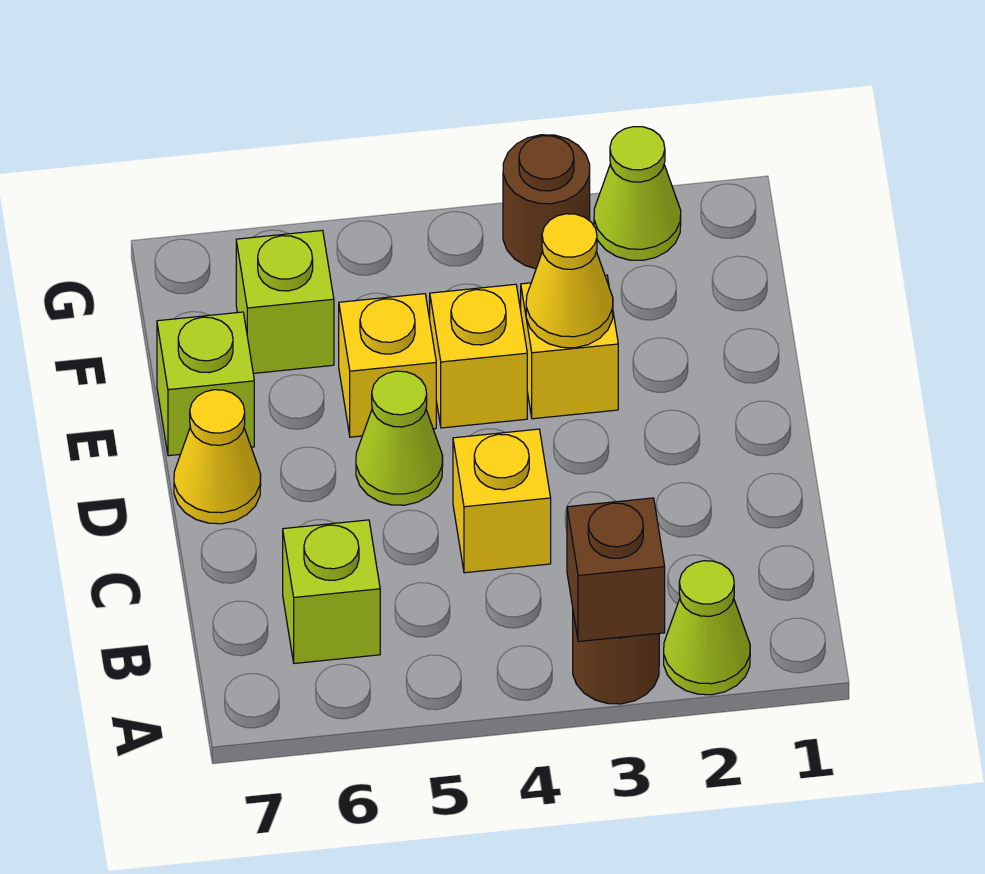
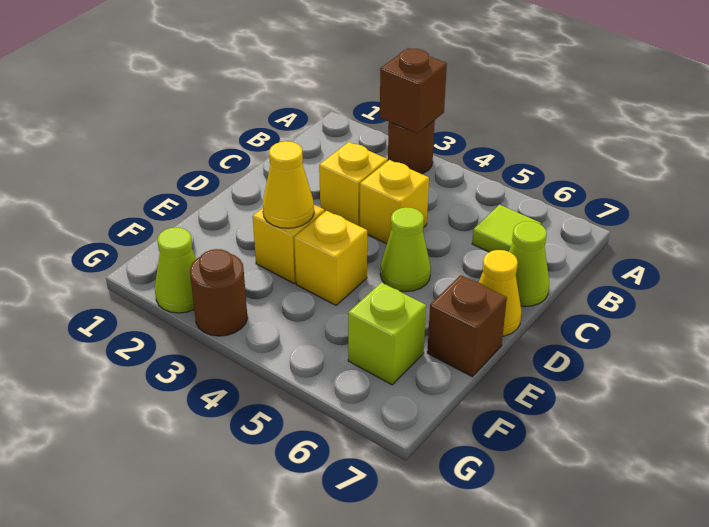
lime cone A2 level 1 -> lime cone C7 level 1
lime brick B6 level 1 -> lime tile B6 level 1
yellow brick E5 level 1 -> yellow brick C3 level 1
lime brick E7 level 1 -> brown brick E7 level 1

